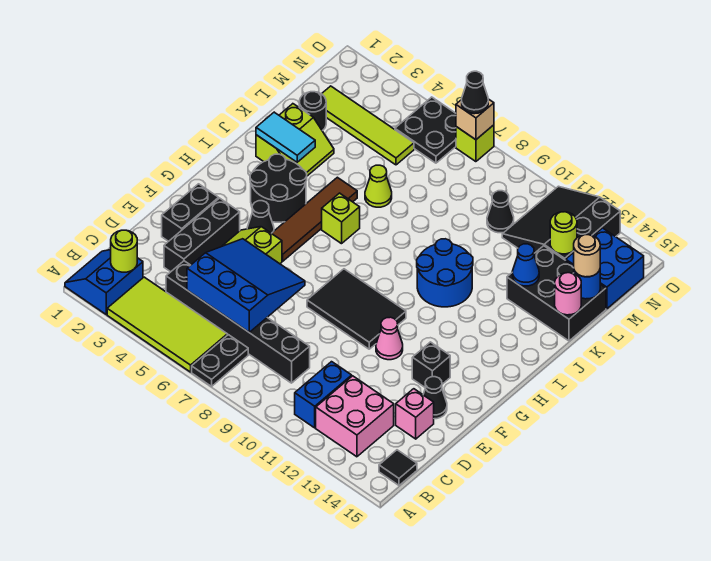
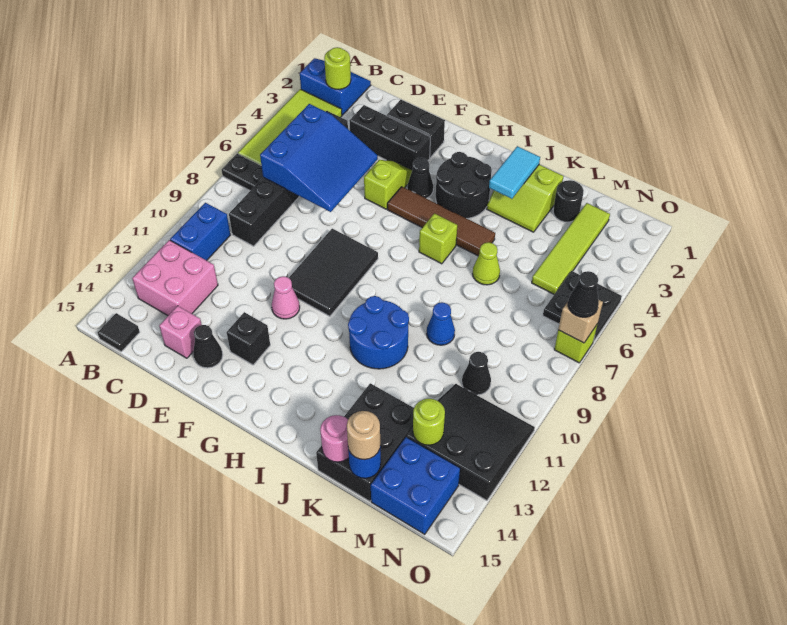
blue brick B11:C11 level 1 -> blue brick B10:B11 level 1
blue cone K13 level 2 -> blue cone K9 level 1

